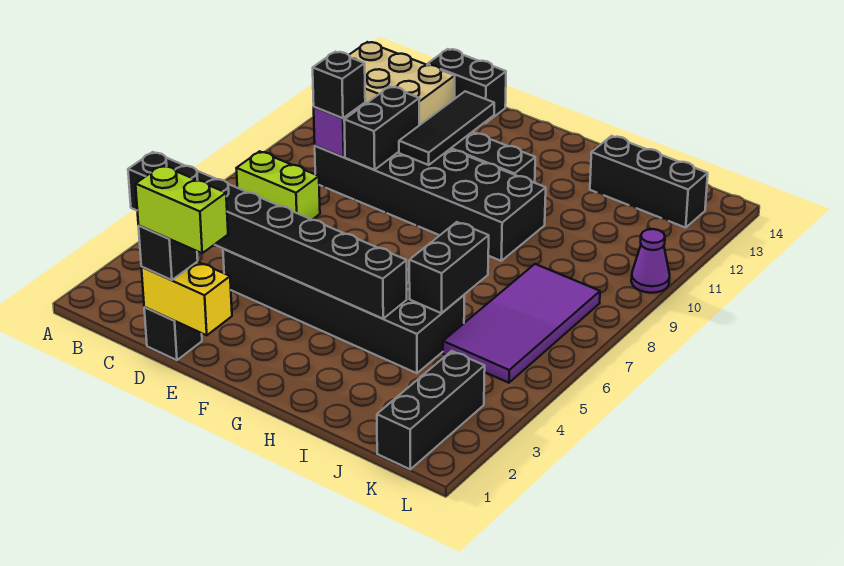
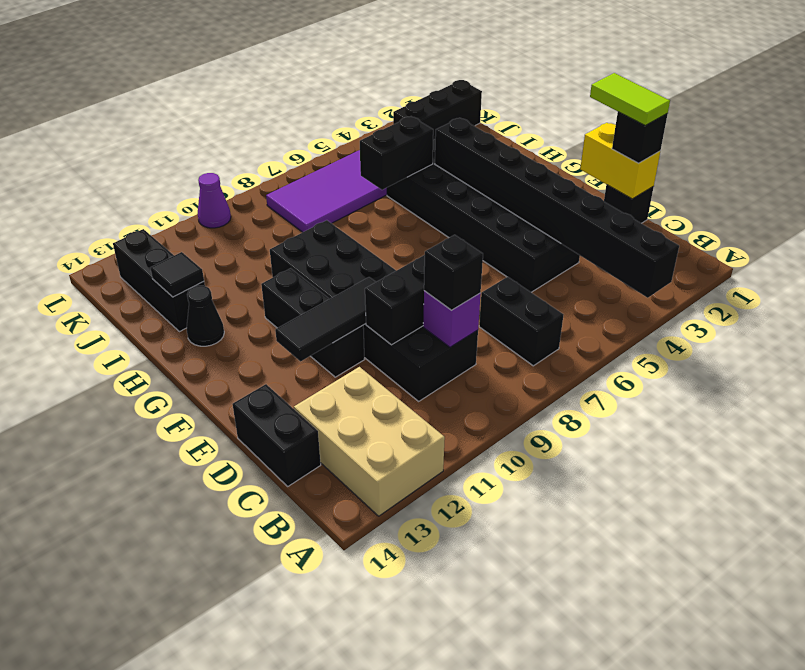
lime brick B7:C7 level 1 -> black brick B7:C7 level 1
lime brick D1:E1 level 4 -> lime tile D1:E1 level 4
none -> black cone H13 level 1
none -> black tile I13 level 2

